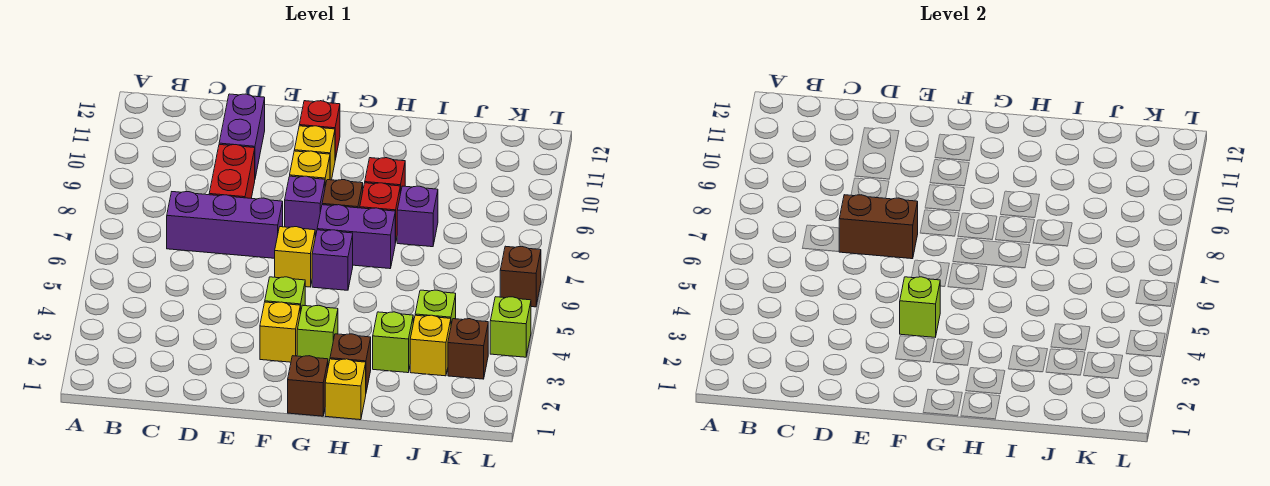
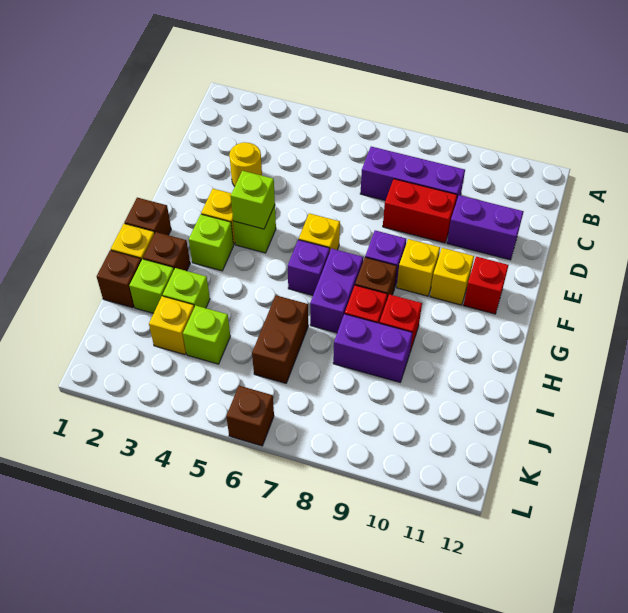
purple brick C7:E7 level 1 -> purple brick C7:C9 level 1
none -> yellow round brick D3 level 1
brown brick D7:E7 level 2 -> brown brick I6:J6 level 1
purple brick I8 level 1 -> purple brick I8:I9 level 1
brown brick K3 level 1 -> brown brick I1 level 1
lime brick L4 level 1 -> lime brick I2 level 1

